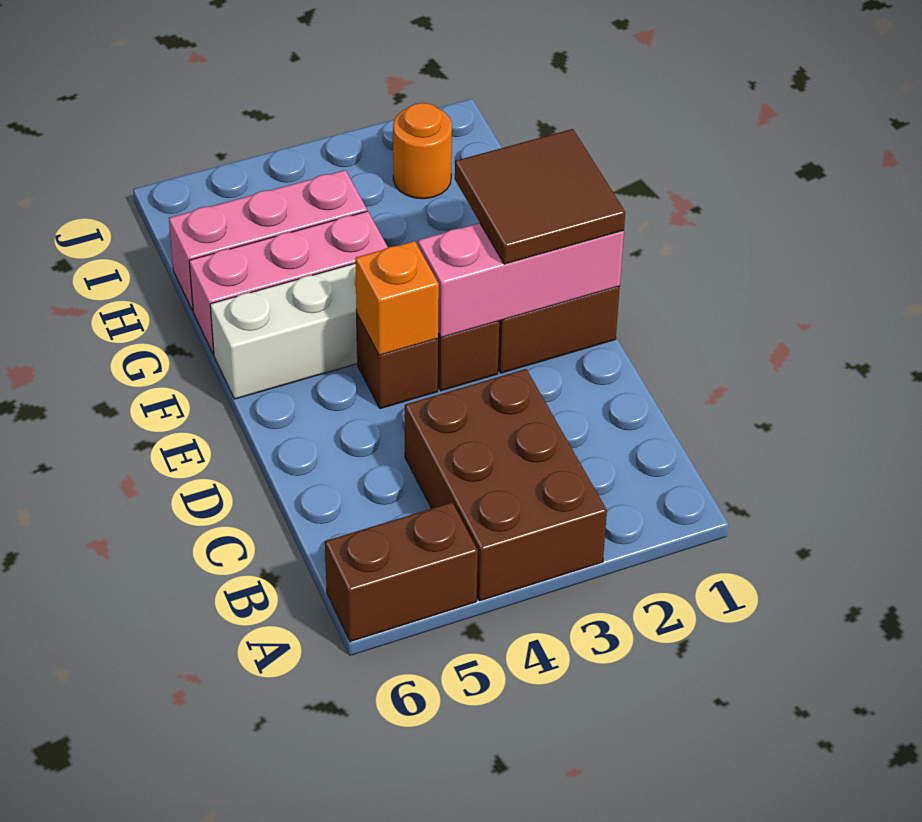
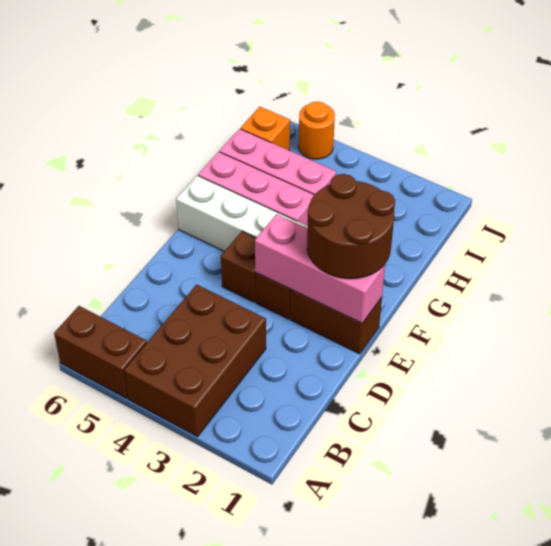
brown tile E1:F2 level 3 -> brown round brick E1:F2 level 3
orange brick E4 level 2 -> orange brick I6 level 1
orange round brick I2 level 1 -> orange round brick J5 level 1

